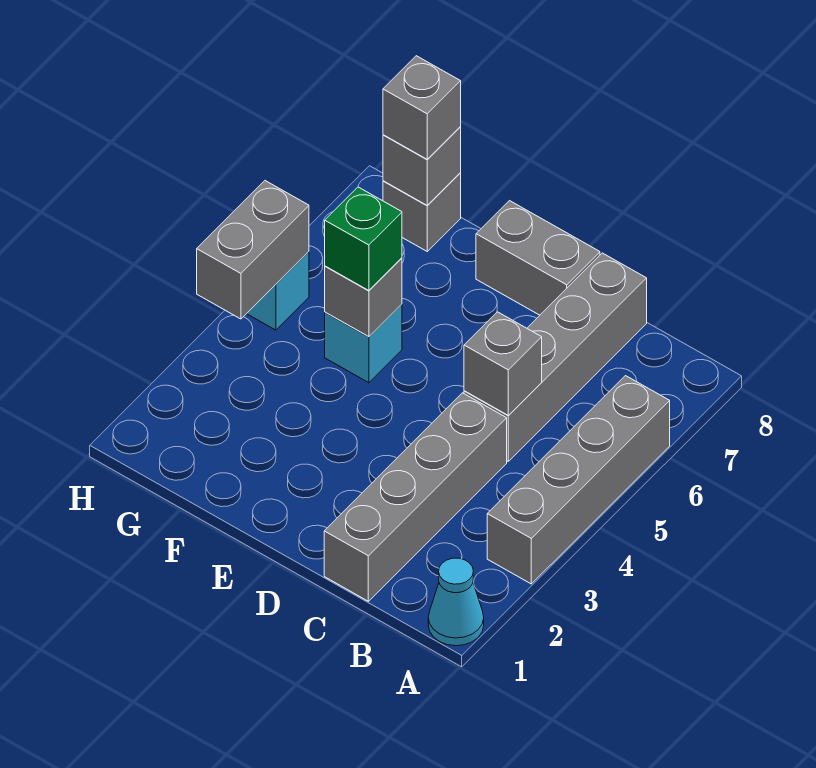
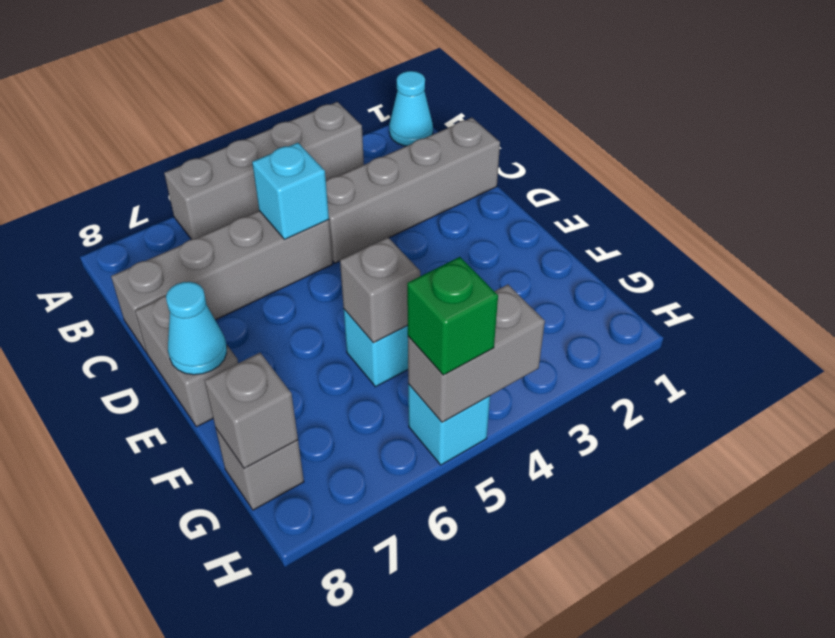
grey brick C5 level 2 -> cyan brick C5 level 2
none -> cyan cone E8 level 2
green brick F5 level 3 -> green brick H5 level 3
grey brick G8 level 3 -> none

